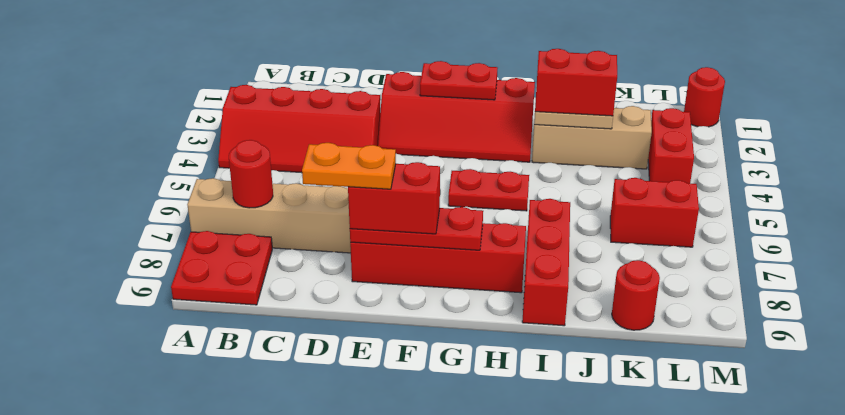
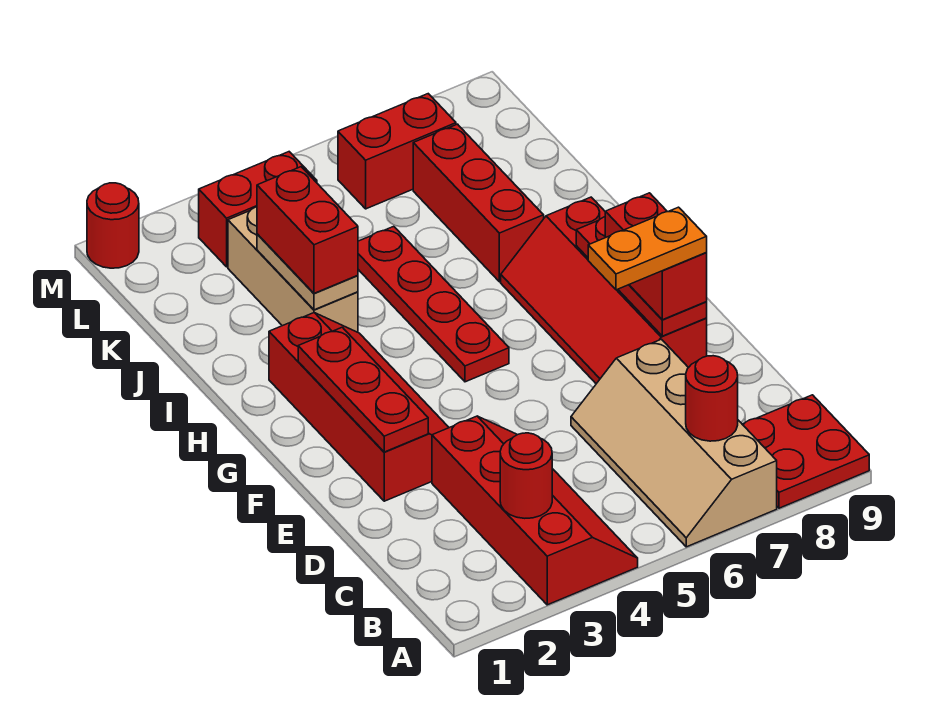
orange plate D8:E8 level 4 -> orange plate E7:E8 level 4
red plate F2:G2 level 2 -> red plate E2:G2 level 2
red plate G5:H5 level 1 -> red plate G5:J5 level 1
red brick I7:I9 level 1 -> red brick I7:K7 level 1
red brick K6:L6 level 1 -> red brick L6:L7 level 1
red round brick K9 level 1 -> red round brick B3 level 2

